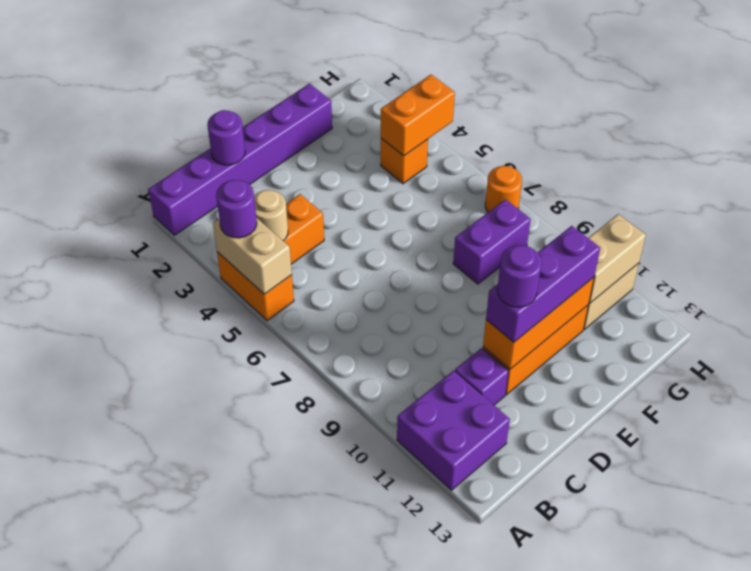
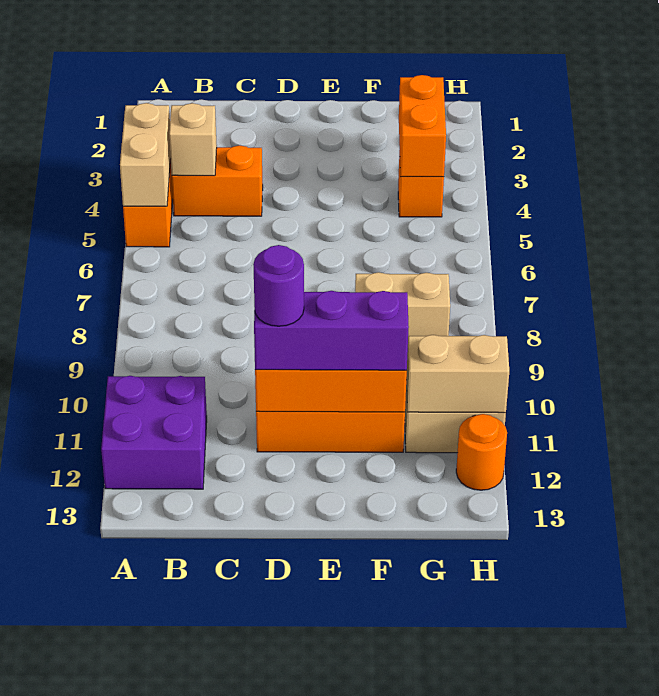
purple brick A1:F1 level 1 -> none
purple round brick A4 level 3 -> none
tan round brick B4 level 2 -> tan brick B4 level 2
purple round brick C1 level 2 -> none
purple brick C11 level 1 -> none
purple brick F8:G8 level 1 -> tan brick F8:G8 level 1
orange brick G4:H4 level 2 -> orange brick G3:G4 level 2
orange round brick H7 level 1 -> orange round brick H12 level 1

